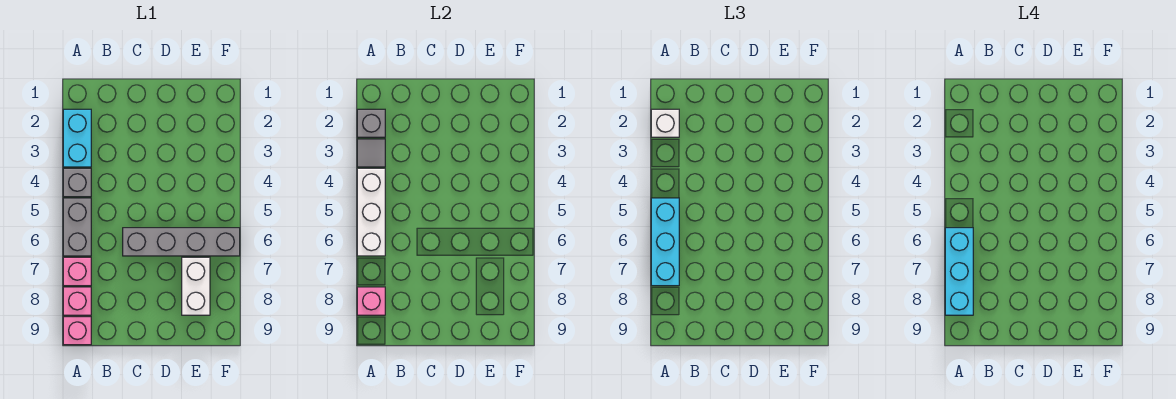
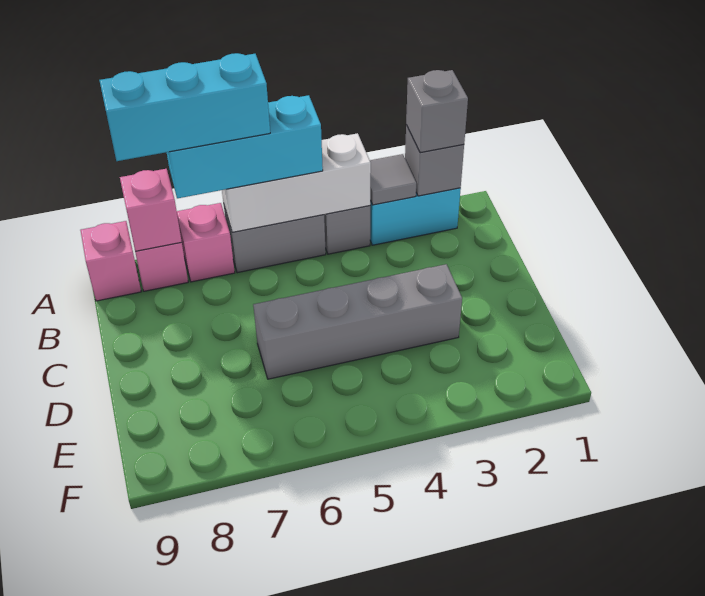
white brick A2 level 3 -> grey brick A2 level 3
grey brick C6:F6 level 1 -> grey brick D3:D6 level 1
white brick E7:E8 level 1 -> none

